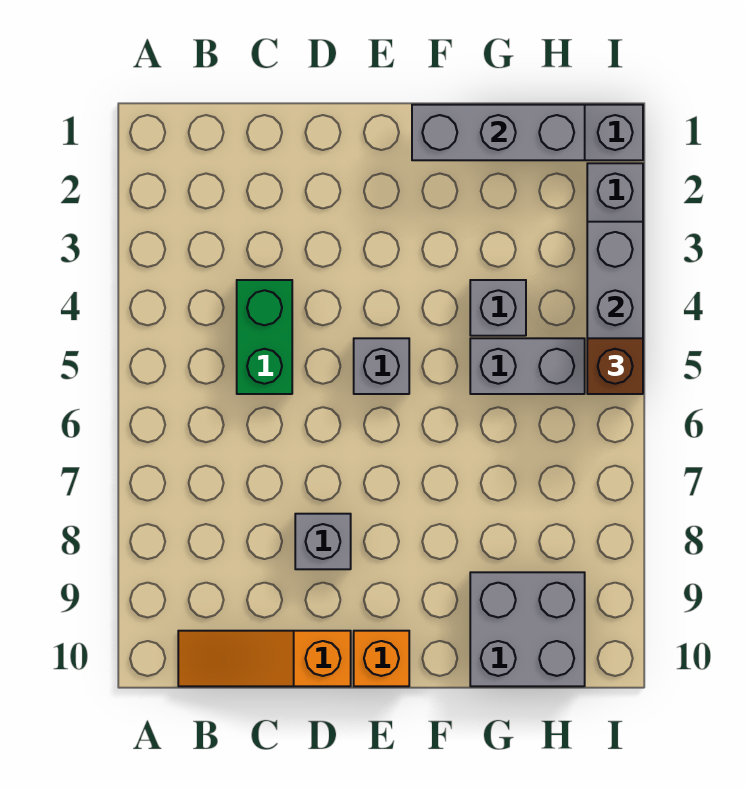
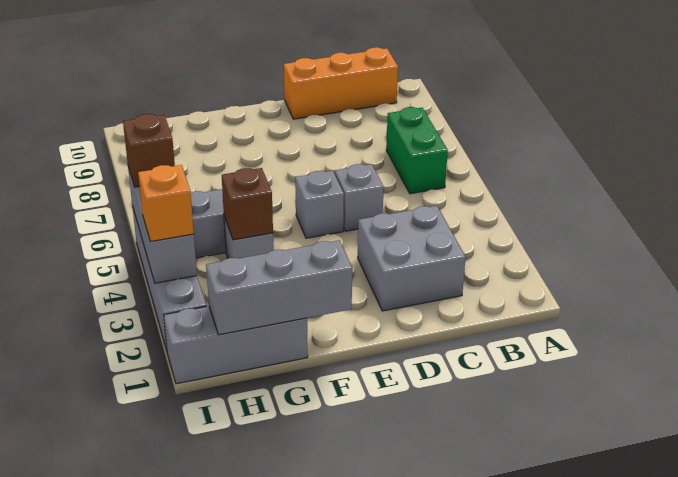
orange slope B10:D10 level 1 top D -> orange brick B10:D10 level 1
green brick C4:C5 level 1 -> green brick B6:B7 level 1
grey brick D8 level 1 -> grey brick D5 level 1
orange brick E10 level 1 -> orange brick I3 level 3
none -> brown brick G4 level 2
grey brick G9:H10 level 1 -> grey brick C2:D3 level 1

